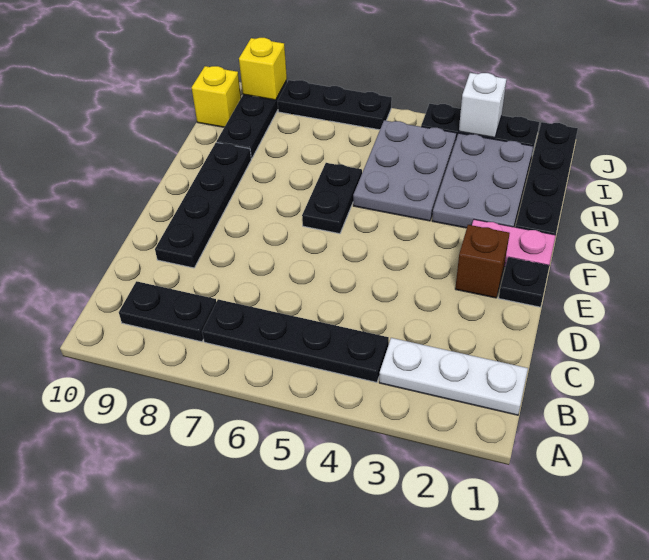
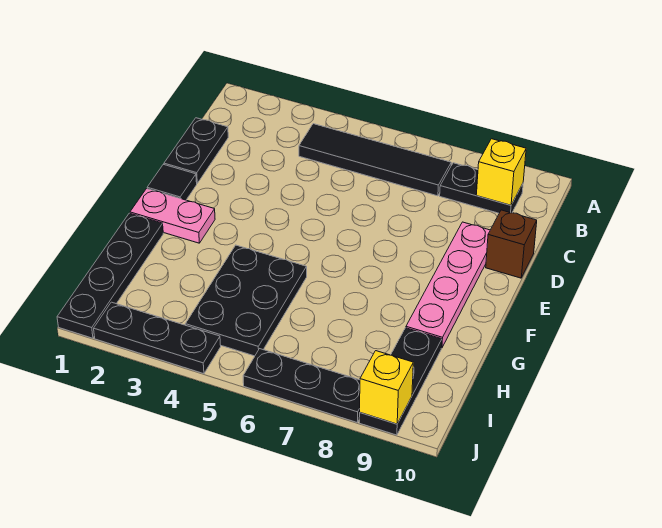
white plate B1:B3 level 1 -> none
black plate B4:B7 level 1 -> black tile B4:B7 level 1
black plate D9:G9 level 1 -> pink plate D9:G9 level 1
black plate E1 level 1 -> black tile E1 level 1
brown brick E2 level 1 -> brown brick D10 level 1
black plate F6:G6 level 1 -> black plate C1:D1 level 1
grey plate G2:I3 level 1 -> none
grey plate G4:I5 level 1 -> black plate G4:I5 level 1
yellow brick I10 level 1 -> yellow brick B9 level 2
white brick J3 level 2 -> none

